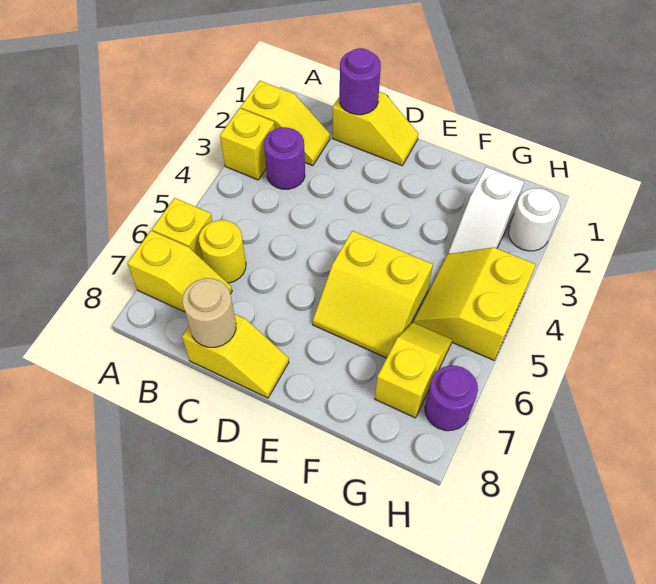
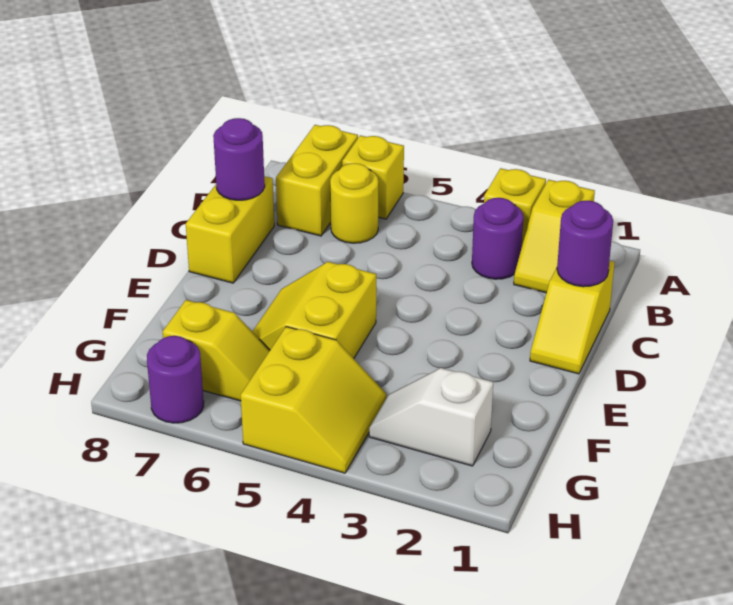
yellow slope A7:B7 level 1 top A -> yellow brick A7:B7 level 1
yellow slope C8:D8 level 1 top C -> yellow brick C8:D8 level 1
tan round brick C8 level 2 -> purple round brick C8 level 2
yellow slope G4:H5 level 1 top H -> yellow slope G4:H5 level 1 top 5
white round brick H2 level 1 -> none

